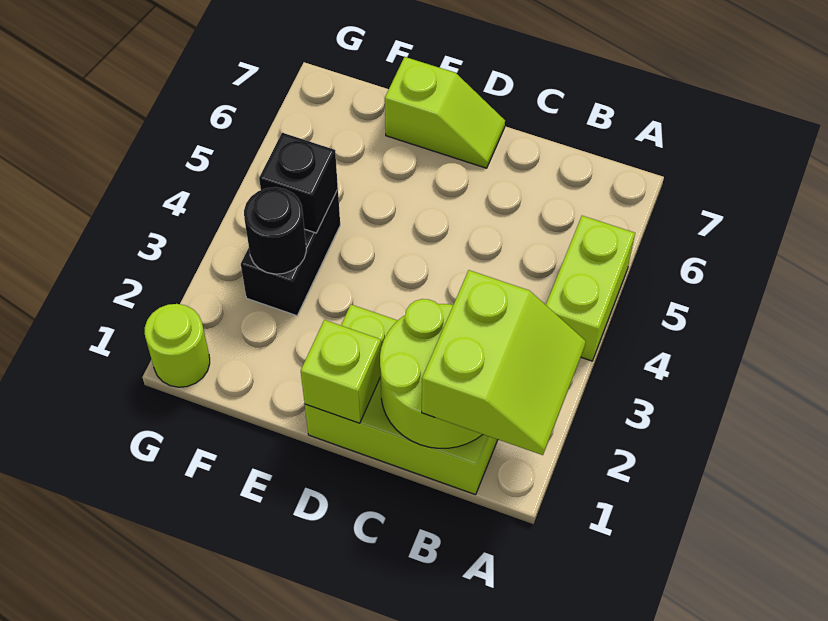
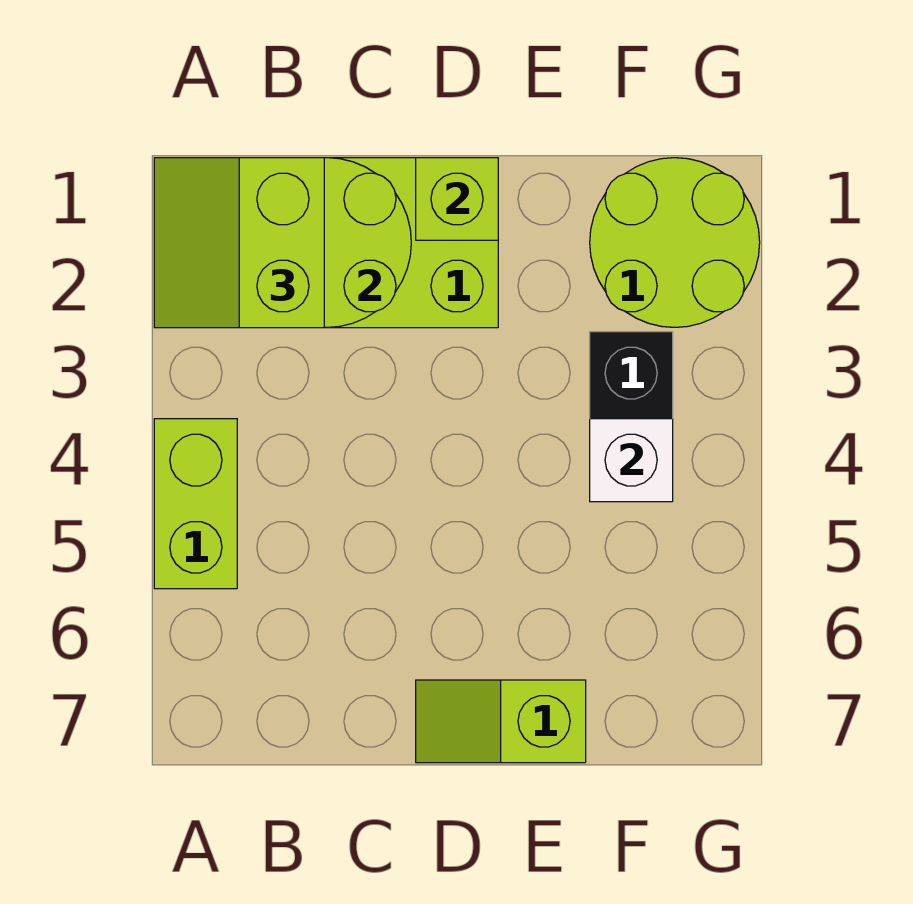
black round brick F3 level 2 -> none
black brick F4 level 2 -> white brick F4 level 2
lime round brick G1 level 1 -> lime round brick F1:G2 level 1

